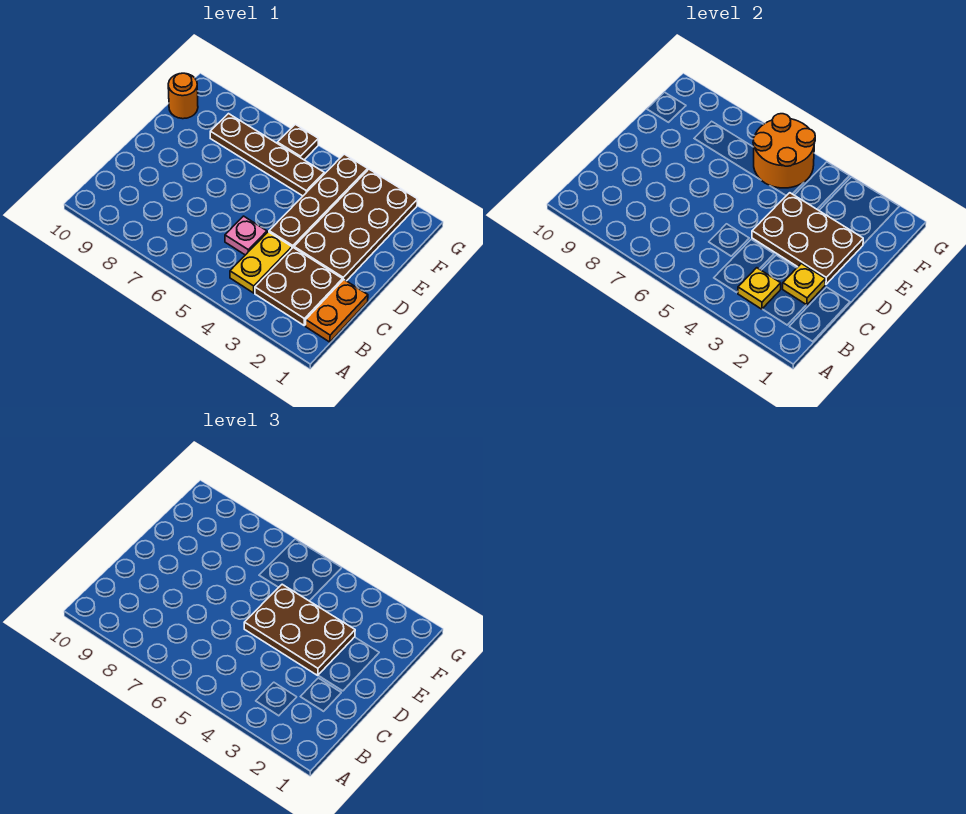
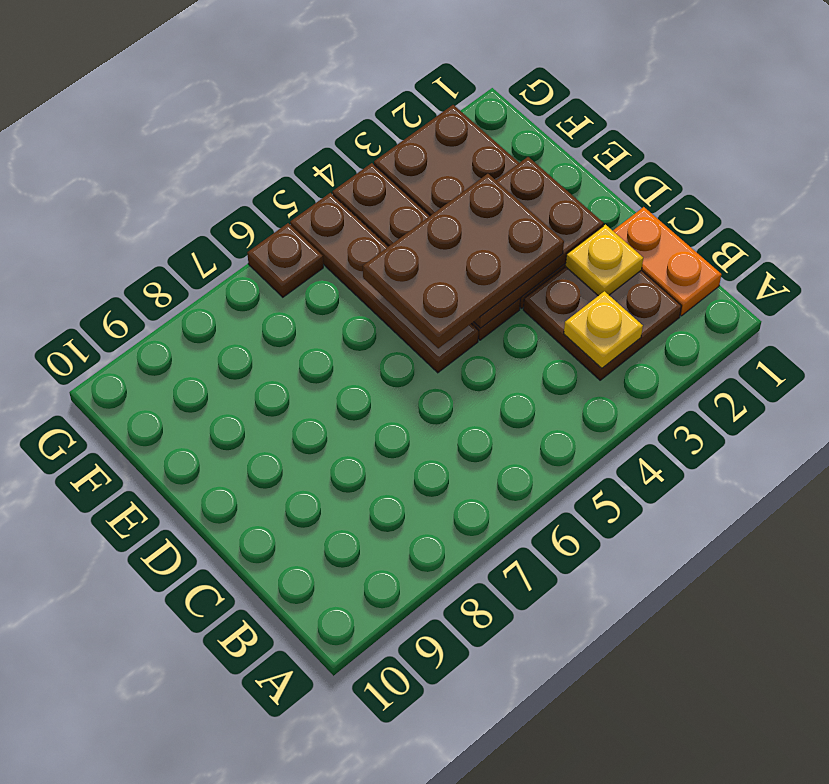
yellow plate B4:C4 level 1 -> none
pink plate C5 level 1 -> none
brown plate F5:F8 level 1 -> brown plate D5:G5 level 1
orange round brick F5:G6 level 2 -> none
orange round brick F10 level 1 -> none

